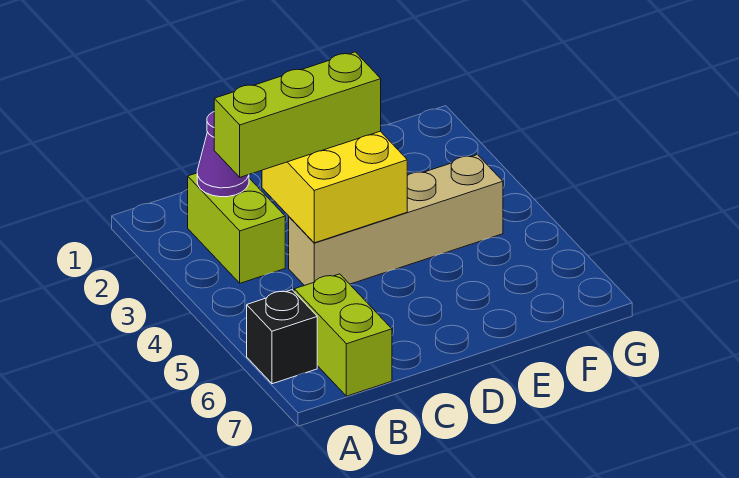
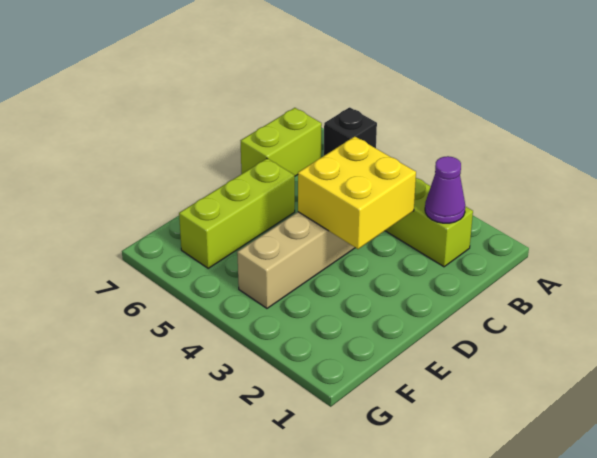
lime brick B3:D3 level 3 -> lime brick D6:F6 level 1
lime brick B6:B7 level 1 -> lime brick B7:C7 level 1

